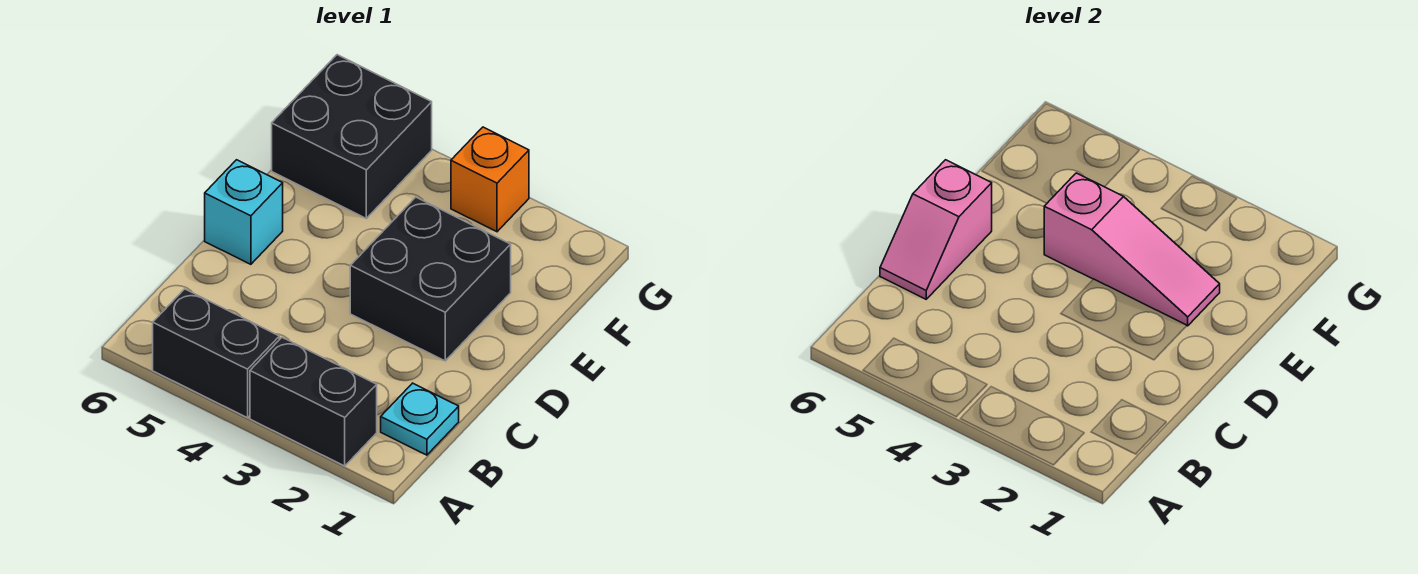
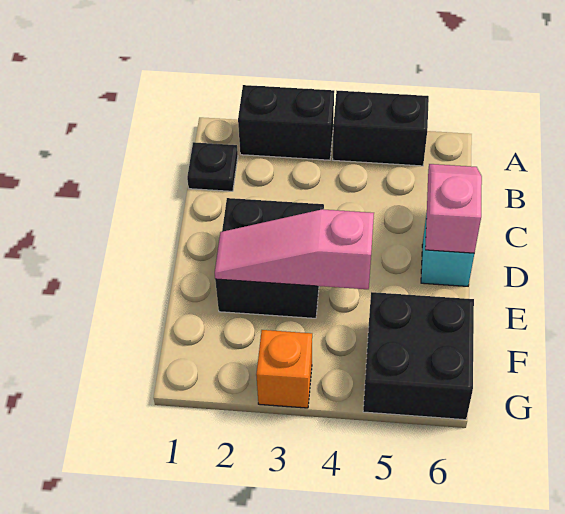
cyan plate B1 level 1 -> black plate B1 level 1

